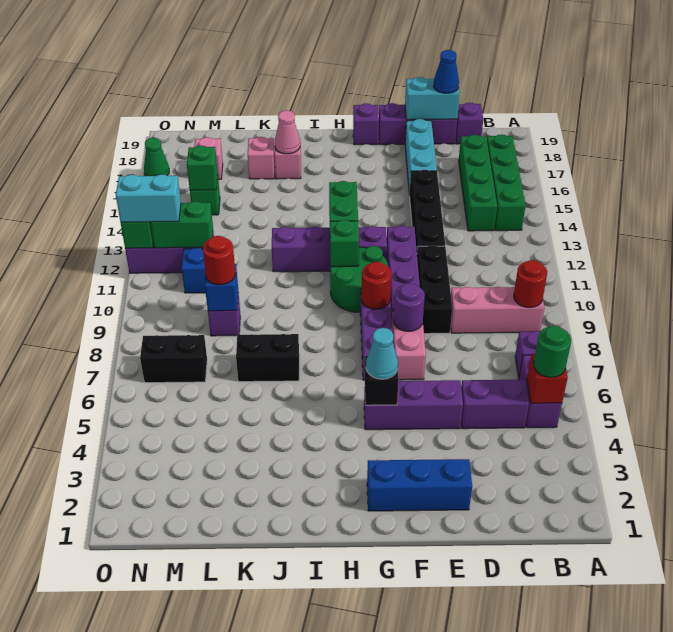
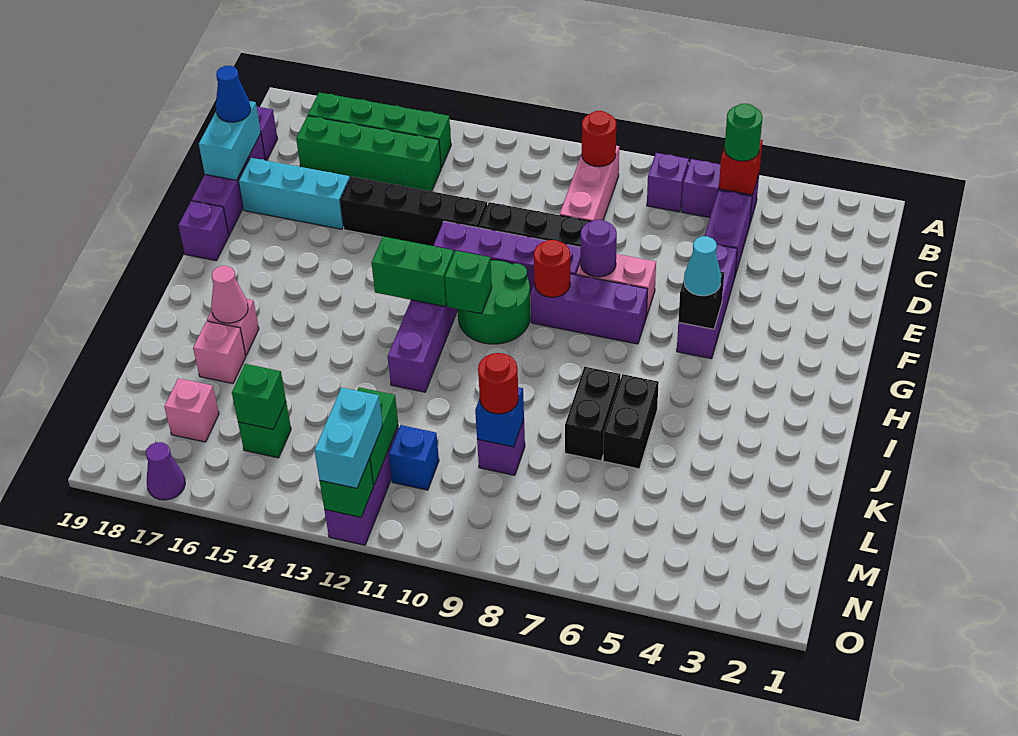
blue brick E2:G2 level 1 -> none
black brick M7:N7 level 1 -> black brick J6:K6 level 1
green cone O17 level 1 -> purple cone O17 level 1

